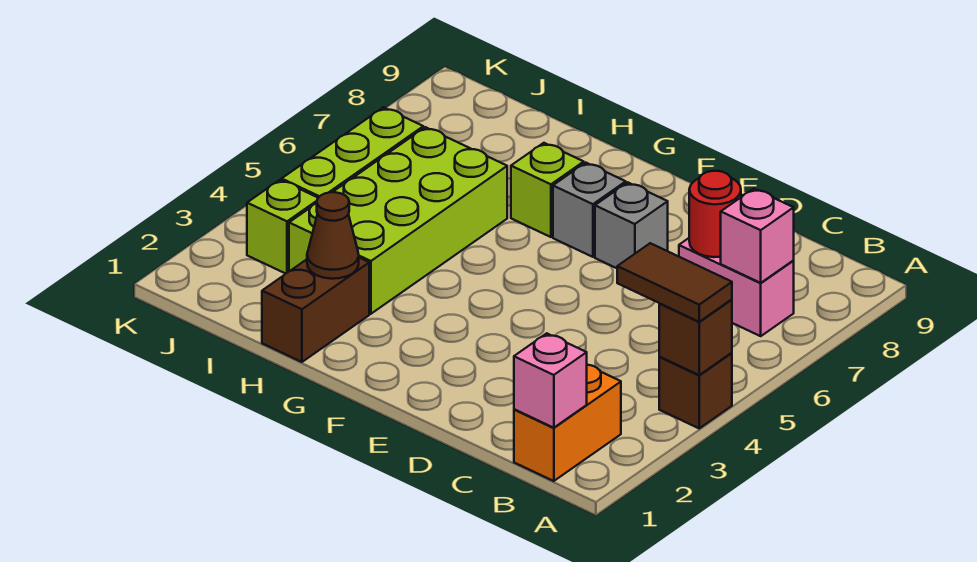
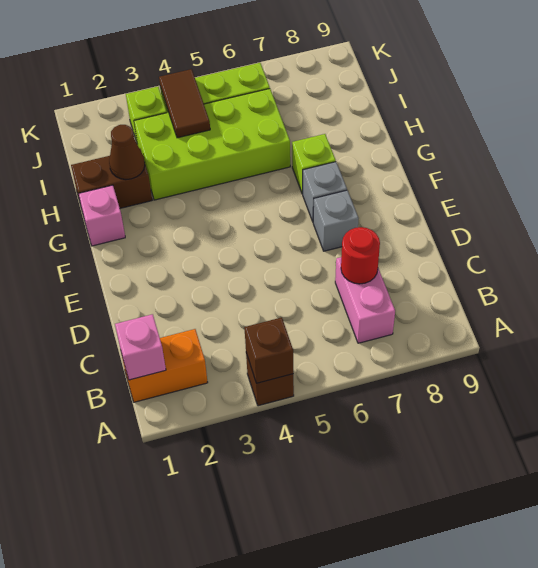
brown tile A4:B4 level 3 -> brown tile I4:J4 level 2
pink brick B7 level 2 -> pink brick G1 level 1

